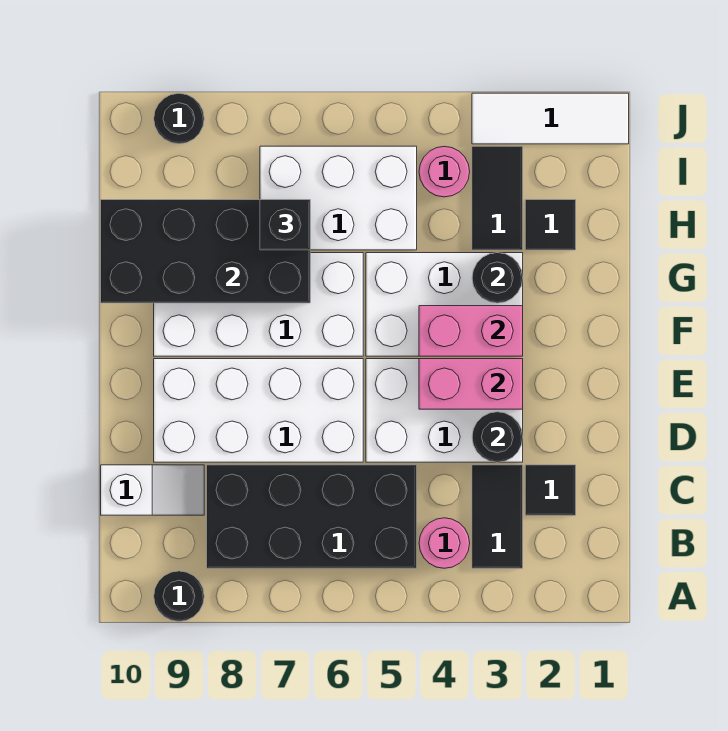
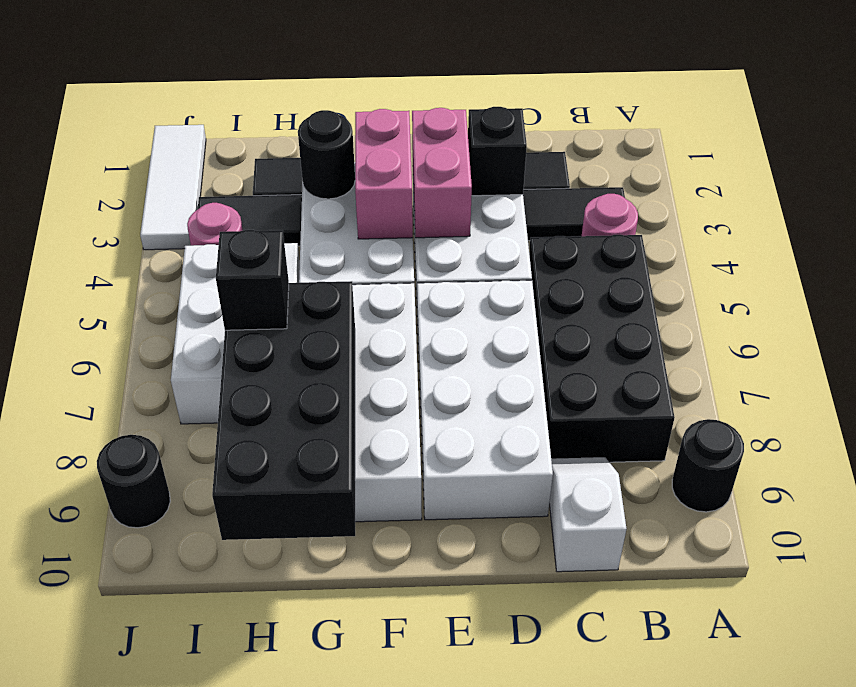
black round brick D3 level 2 -> black brick D3 level 2

